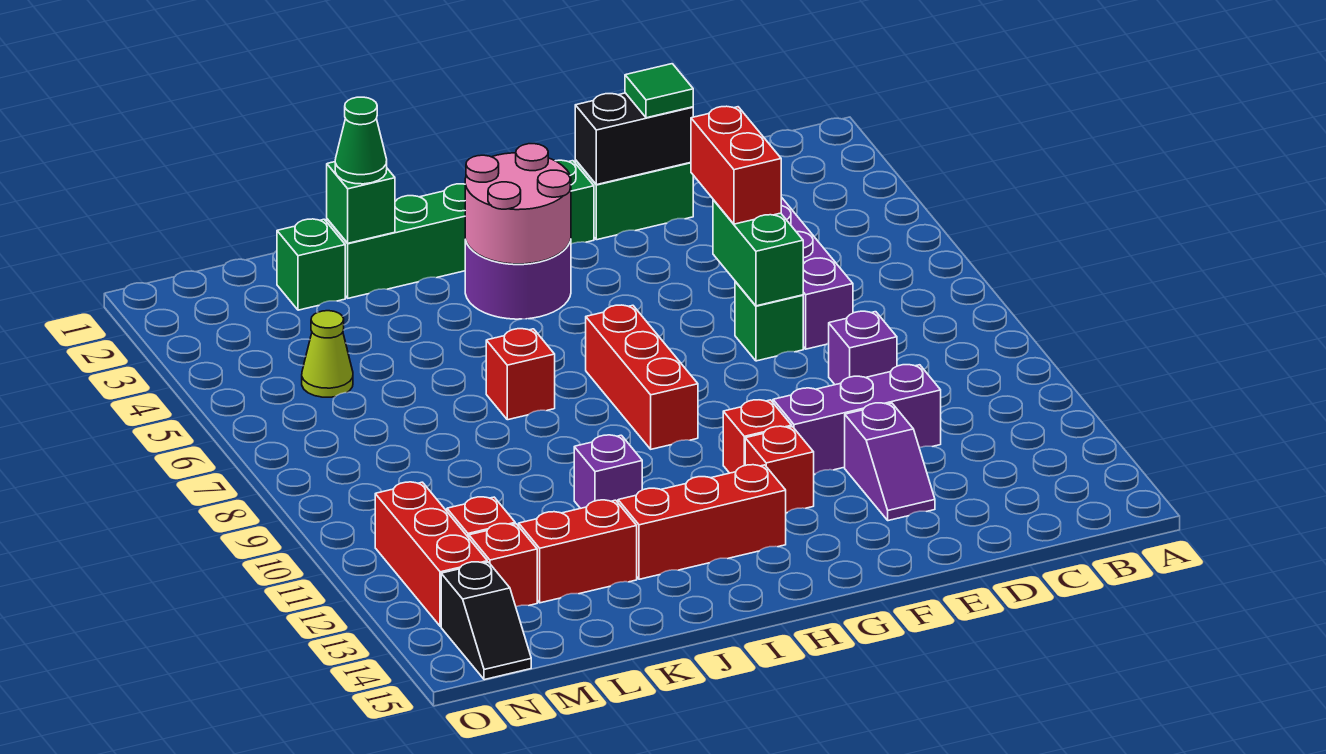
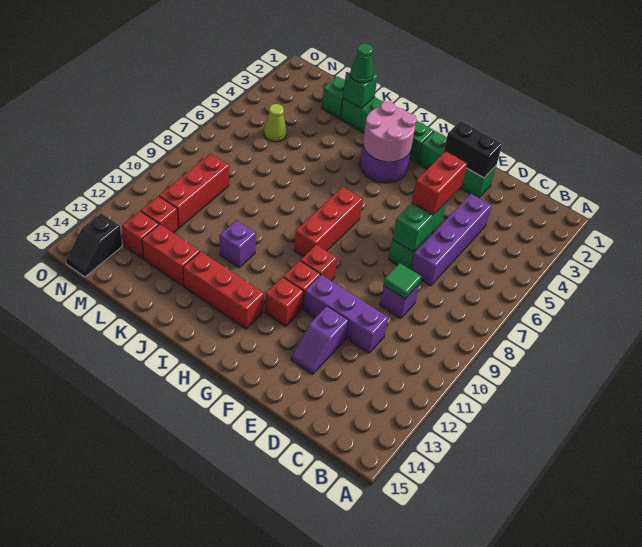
green tile E2 level 3 -> green tile D9 level 2
red brick J7 level 1 -> red brick G10 level 1
red brick N11:N13 level 1 -> red brick M9:M11 level 1

